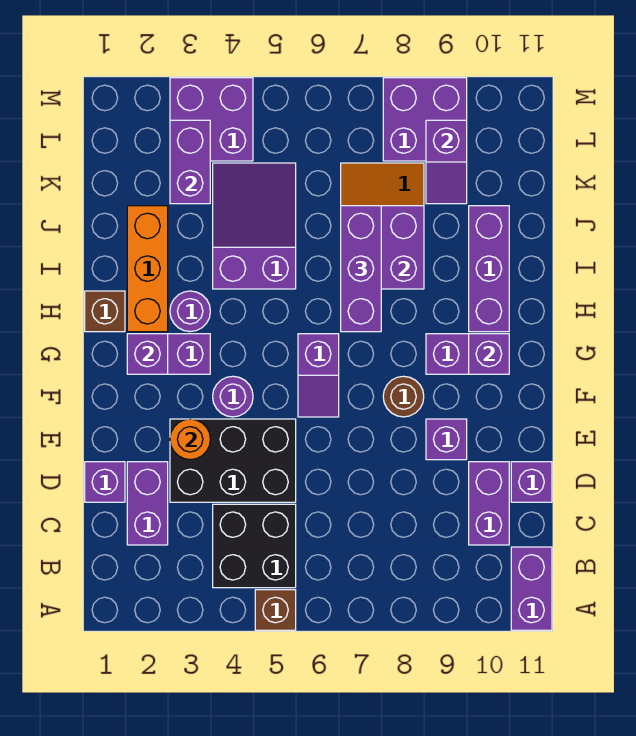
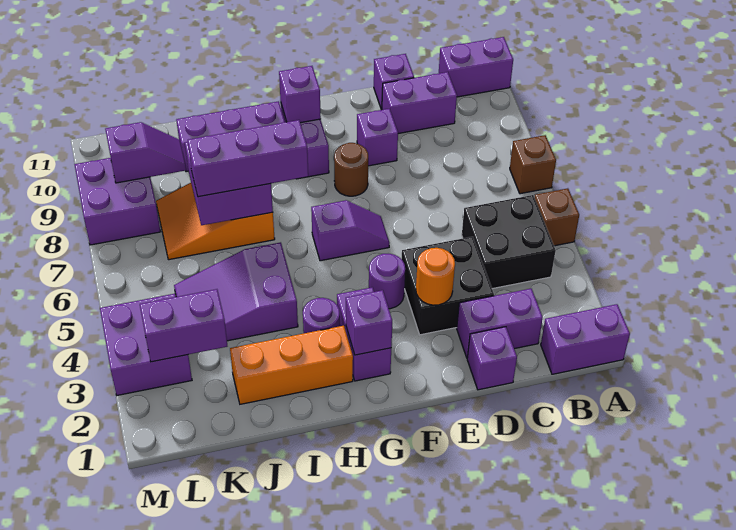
none -> purple brick A1:B1 level 1
black brick D3:E5 level 1 -> black brick D3:E4 level 1
brown brick H1 level 1 -> brown brick A7 level 1

